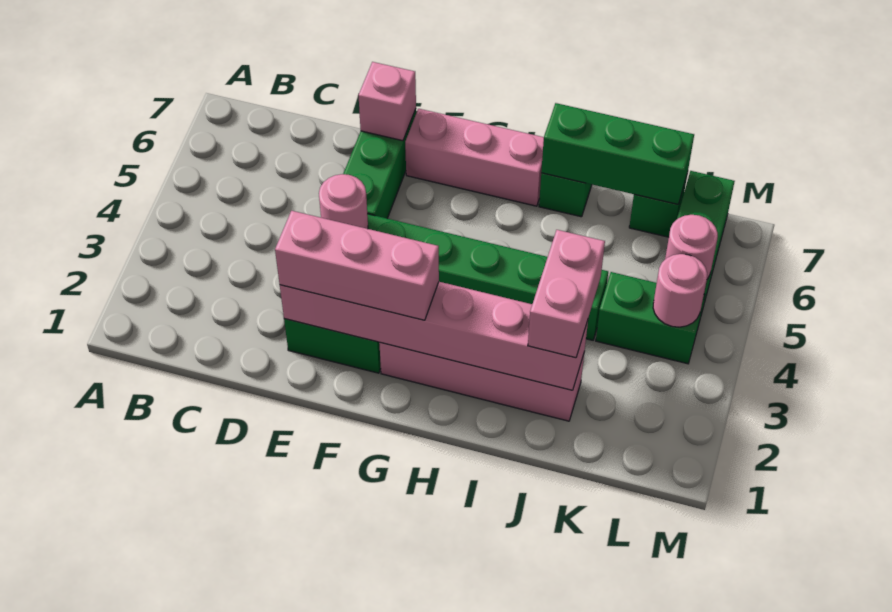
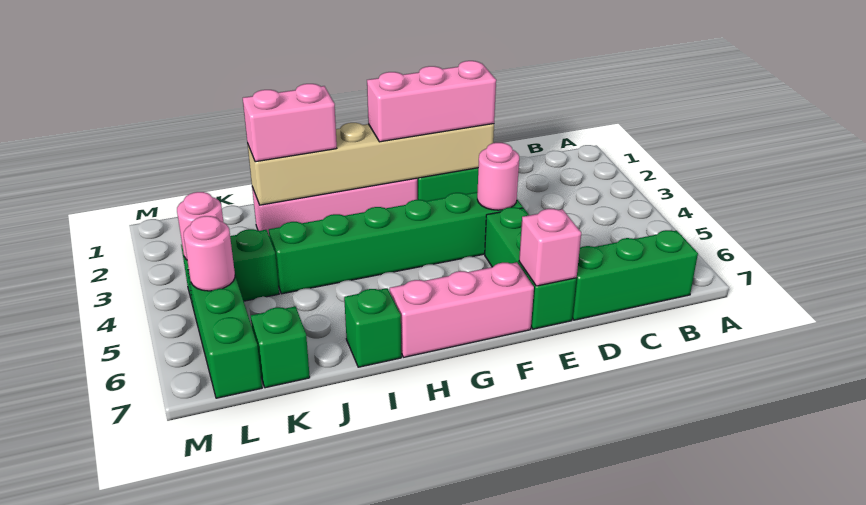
pink brick E2:J2 level 2 -> tan brick E2:J2 level 2
green brick I7:K7 level 2 -> green brick B7:D7 level 1
pink brick J2:J3 level 3 -> pink brick I2:J2 level 3

